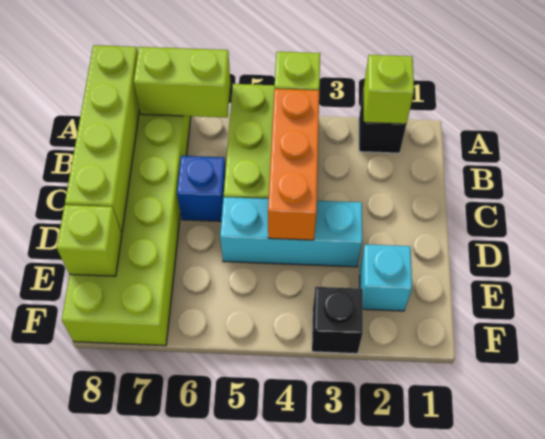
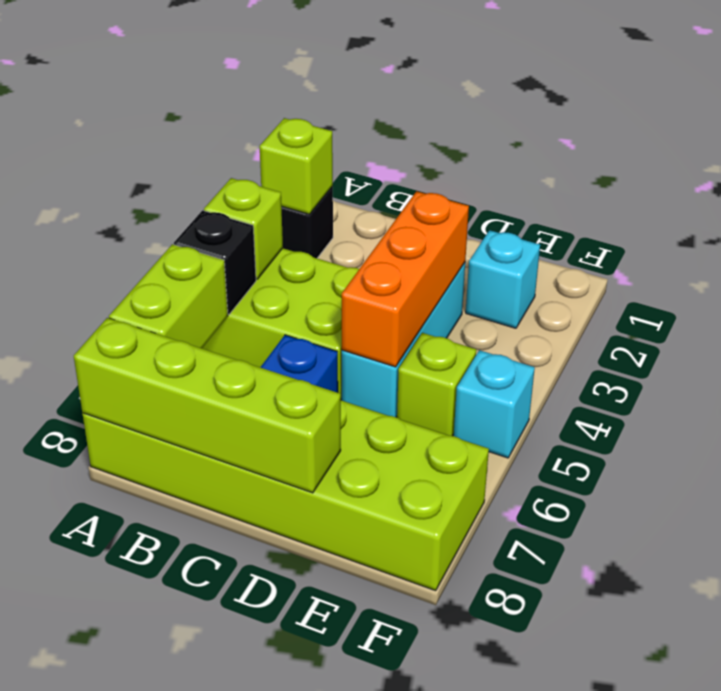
orange brick B4:D4 level 2 -> orange brick D3:D5 level 2
lime brick E8 level 2 -> lime brick E5 level 1
black brick F3 level 1 -> black brick A5 level 2
none -> cyan brick F5 level 1

